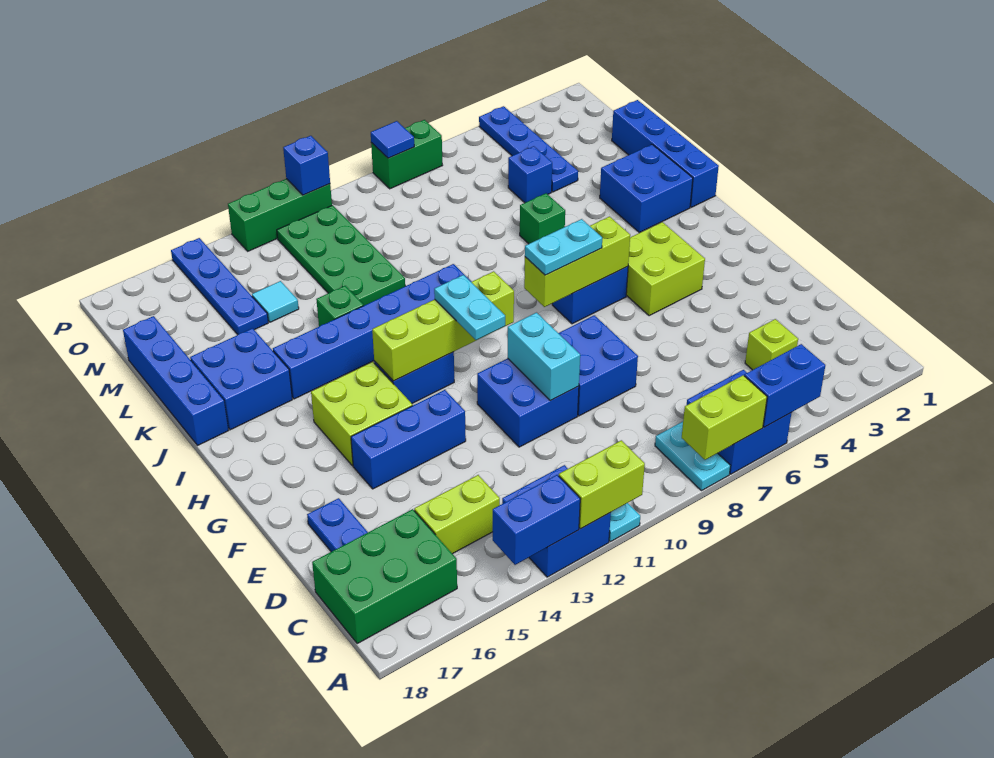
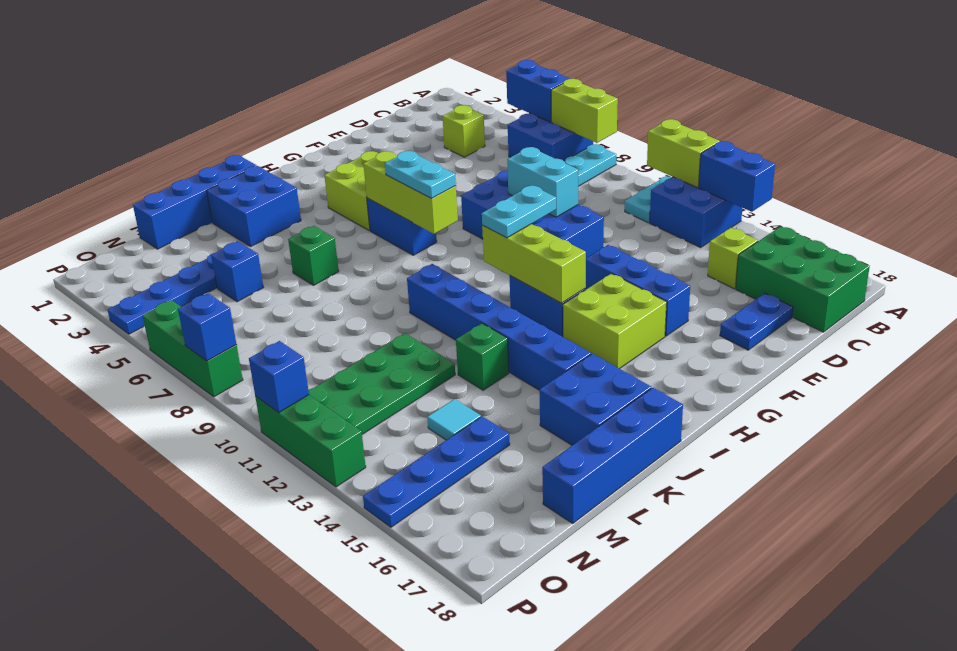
lime brick C14:C15 level 1 -> lime brick C15 level 1
cyan brick E10:F10 level 2 -> cyan brick E9:E10 level 2
lime brick H10:H13 level 2 -> lime brick H11:H13 level 2
green brick P7:P8 level 1 -> green brick P6:P8 level 1
blue tile P8 level 2 -> blue brick P8 level 2

